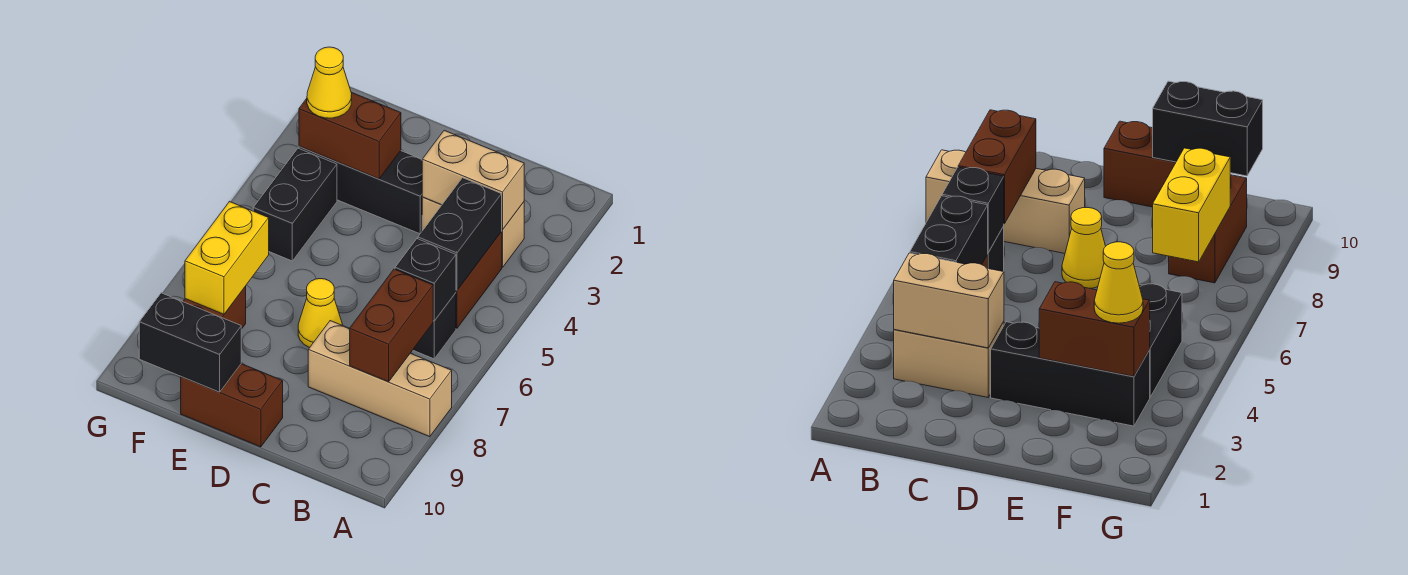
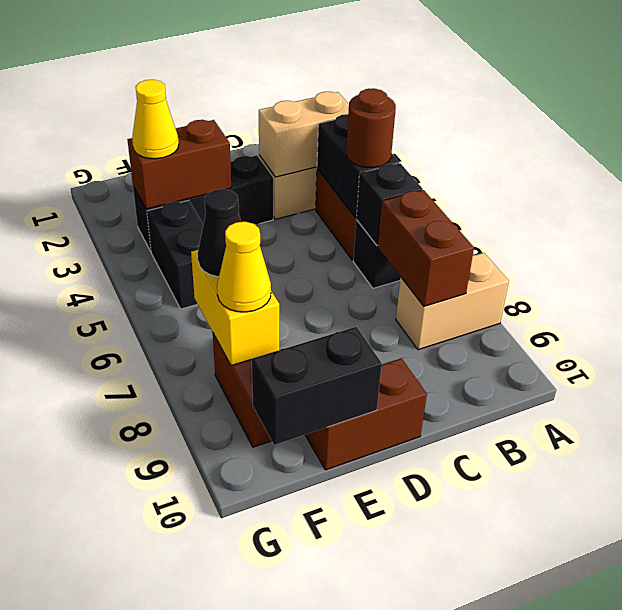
tan brick A8:C8 level 1 -> tan brick A8:B8 level 1
none -> brown round brick B5 level 3
yellow cone D7 level 1 -> yellow cone F8 level 3
none -> black cone F7 level 3

